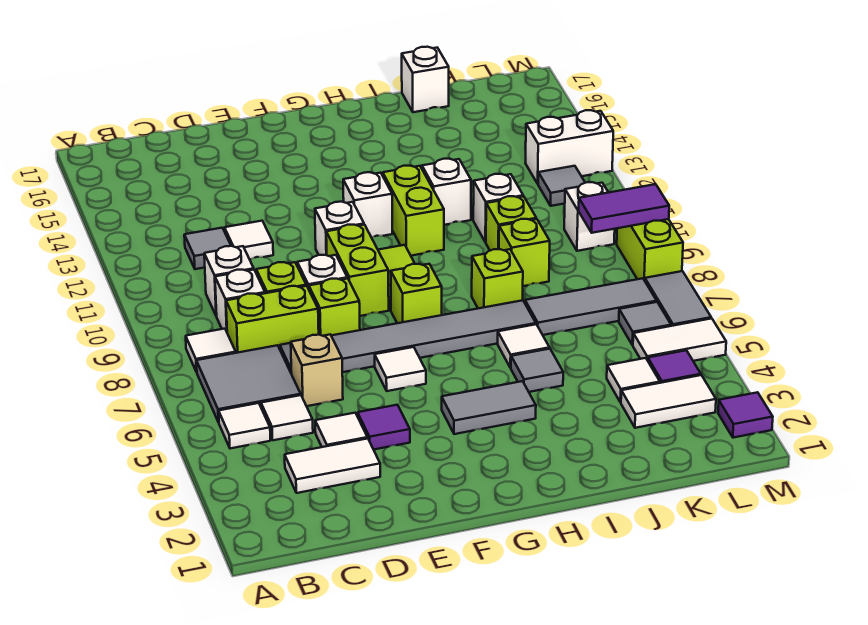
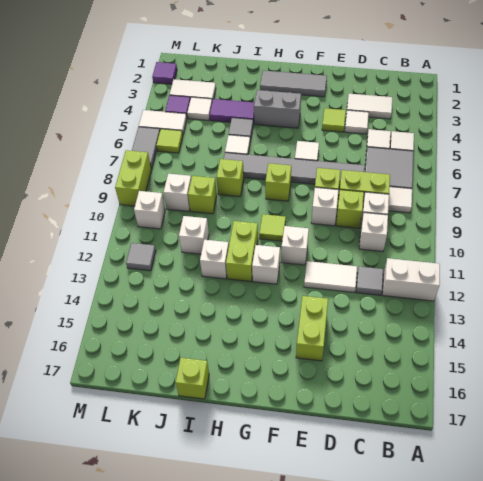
tan brick D6 level 1 -> none
white tile D12 level 1 -> white tile D12:E12 level 1
purple tile E4 level 1 -> lime tile E4 level 1
lime brick F9:F10 level 1 -> lime brick E14:E15 level 1
grey tile G4:H4 level 1 -> grey brick G4:H4 level 1
grey tile J7:L7 level 1 -> grey tile F2:H2 level 1
lime brick J10 level 1 -> lime brick I17 level 1
white brick J17 level 1 -> white brick K9 level 1
grey tile L6 level 1 -> lime tile L6 level 1
purple tile L9:M9 level 2 -> purple tile I4:J4 level 1
white brick L13:M13 level 1 -> white brick A12:B12 level 1

